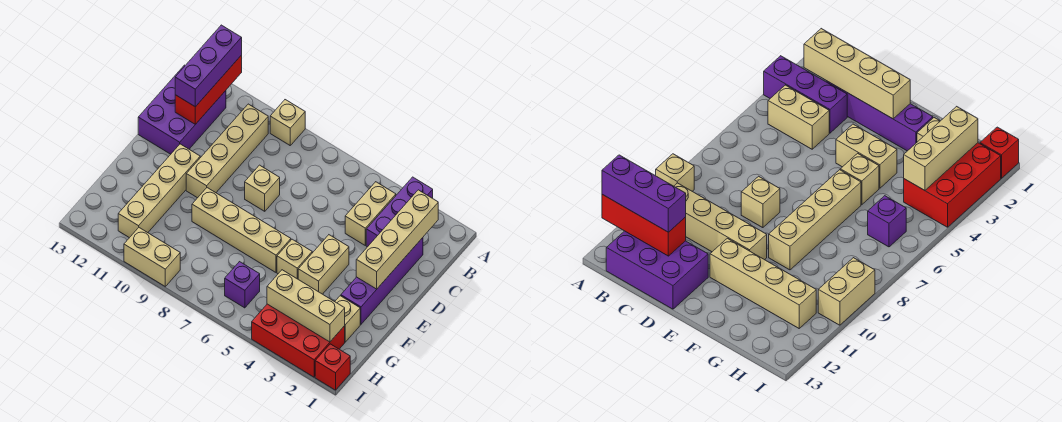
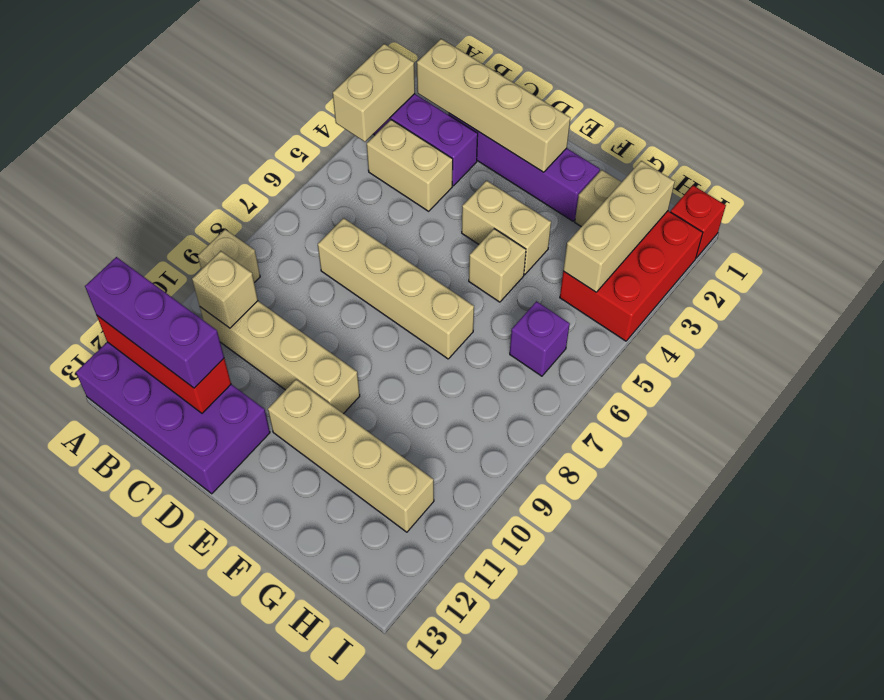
purple brick B12:D13 level 1 -> purple brick A12:D13 level 1
tan brick D8 level 1 -> tan brick B10 level 2
tan brick F6:F9 level 1 -> tan brick C7:F7 level 1
tan brick I9:I10 level 1 -> tan brick A3:A4 level 2

